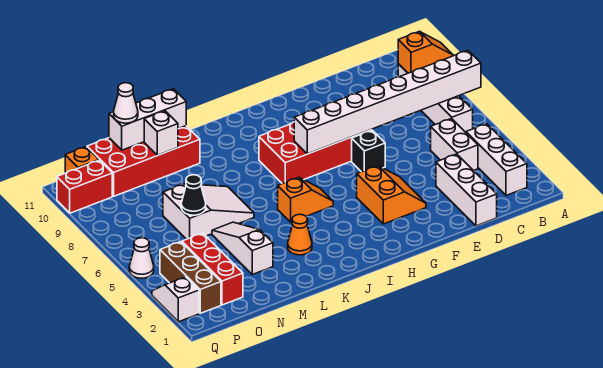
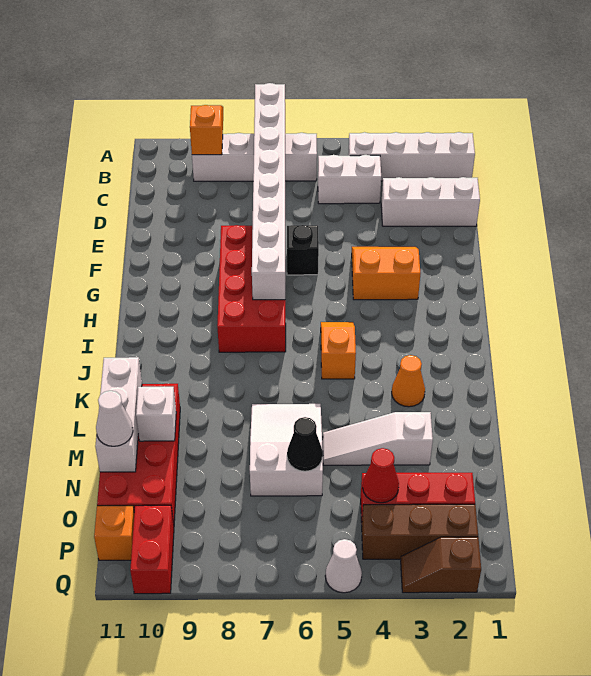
white brick B2:B4 level 1 -> white brick B1:B4 level 1
none -> red cone O4 level 2
white slope Q2:Q3 level 1 top 2 -> brown slope Q2:Q3 level 1 top 2

